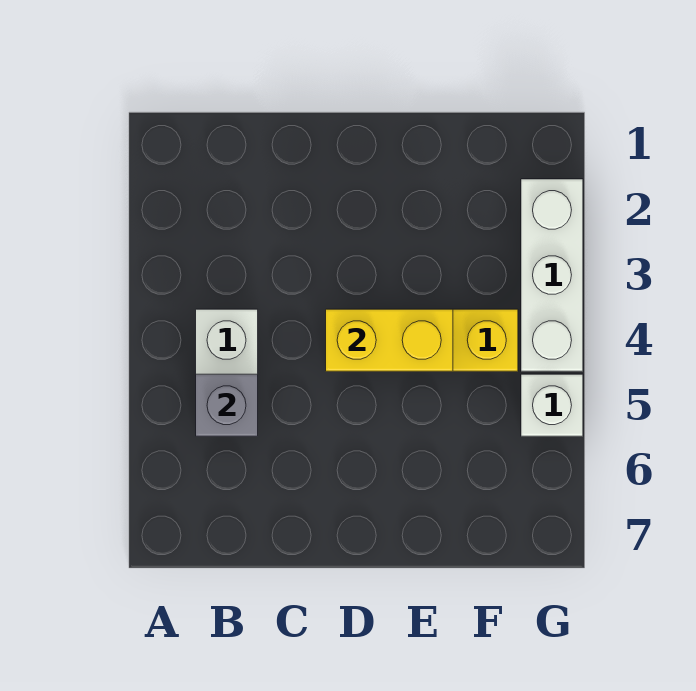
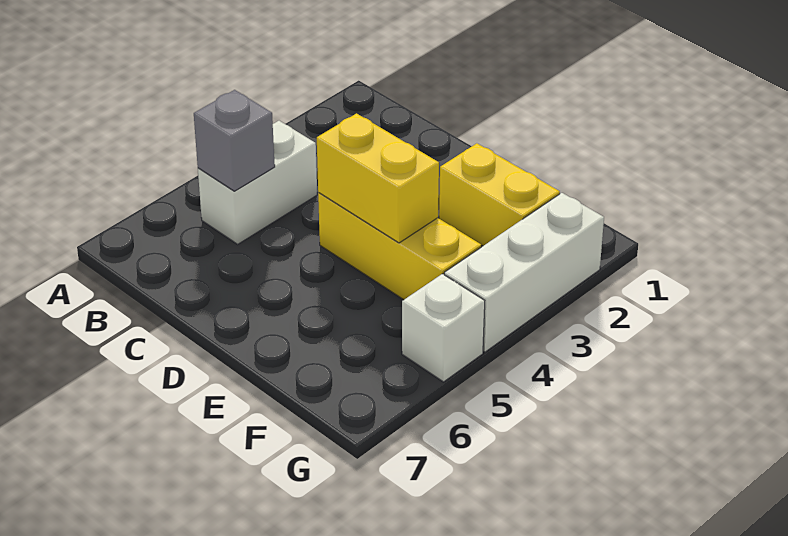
none -> yellow brick E2:F2 level 1

